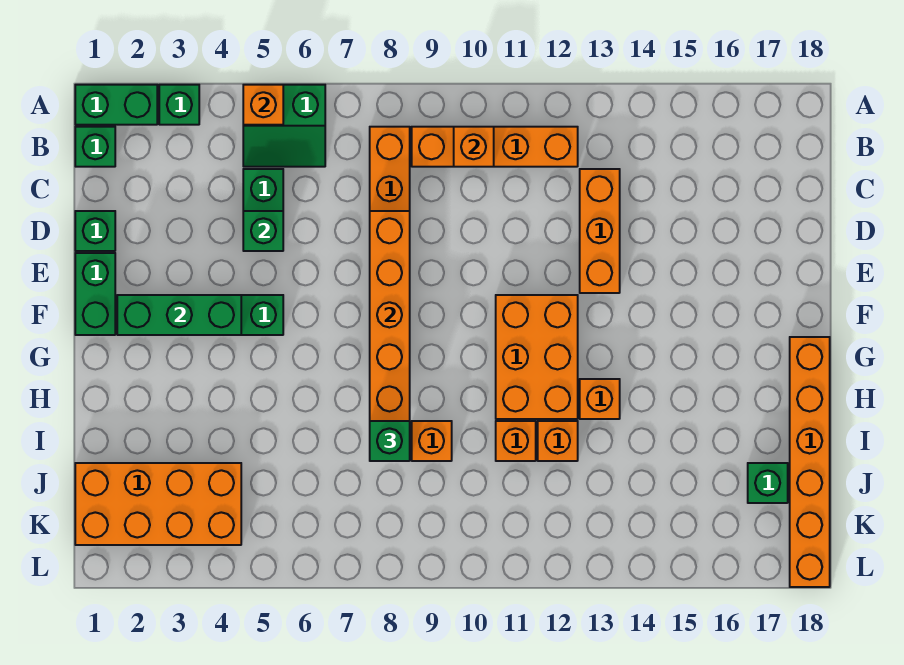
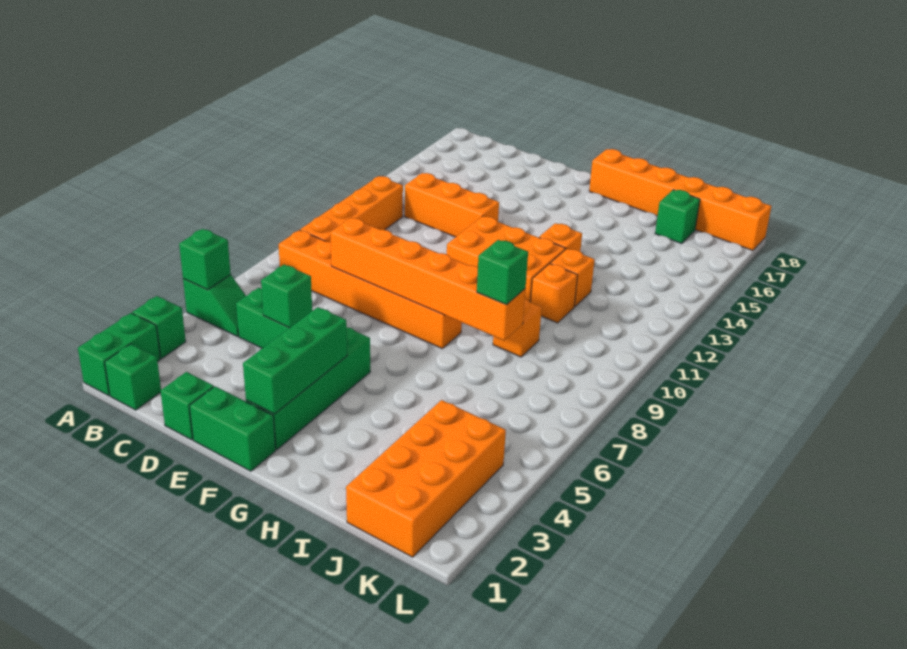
green slope A5:B6 level 1 top A -> green slope A5:B5 level 1 top A
orange brick A5 level 2 -> green brick A5 level 2
orange brick B10 level 2 -> none

